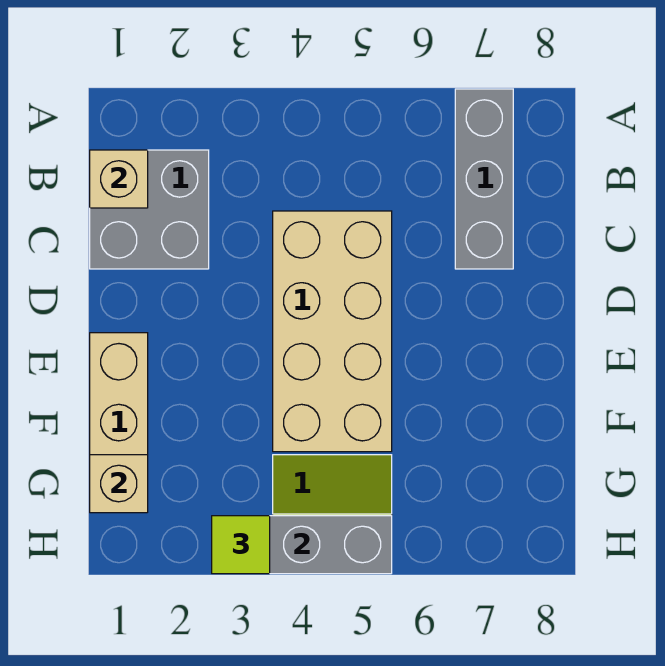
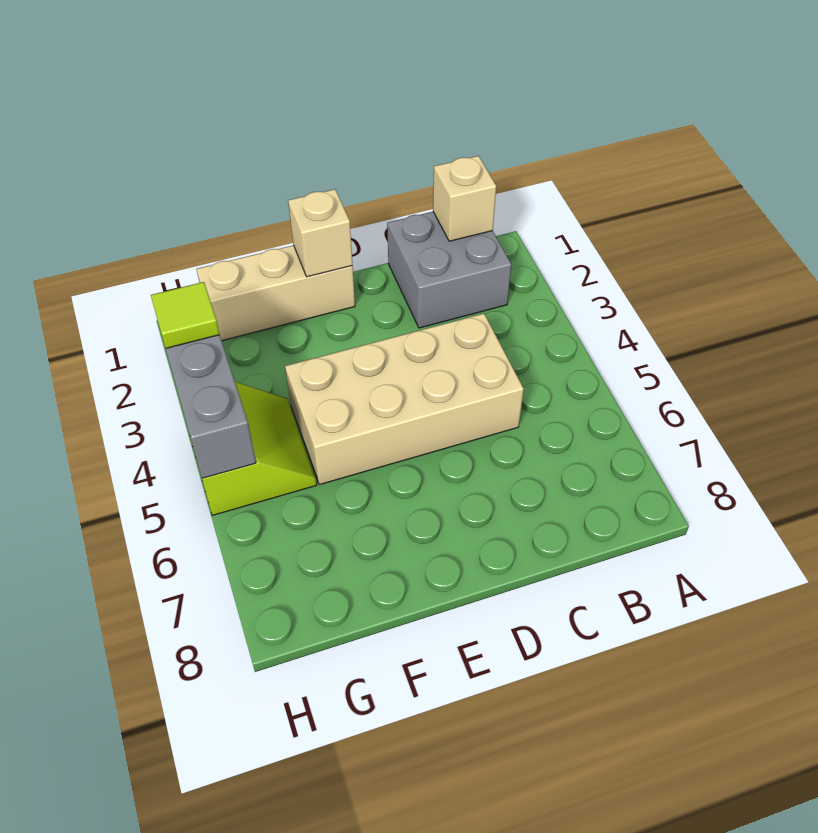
grey brick A7:C7 level 1 -> none
tan brick G1 level 2 -> tan brick E1 level 2

